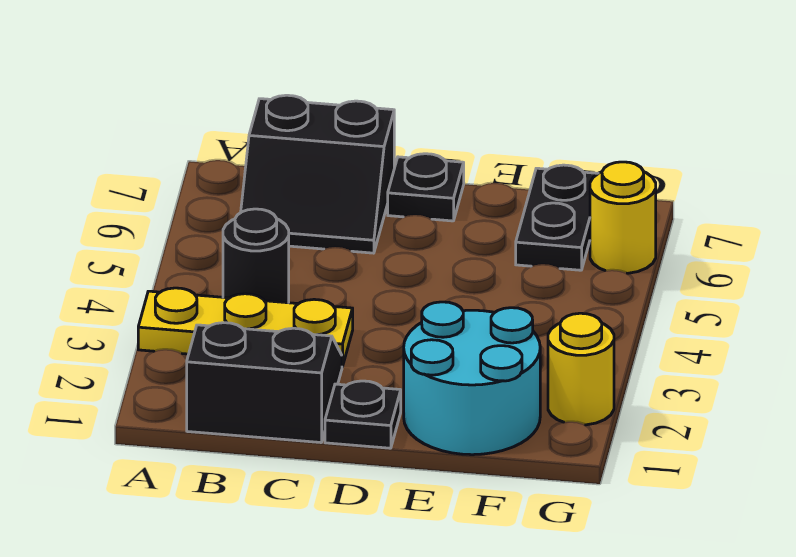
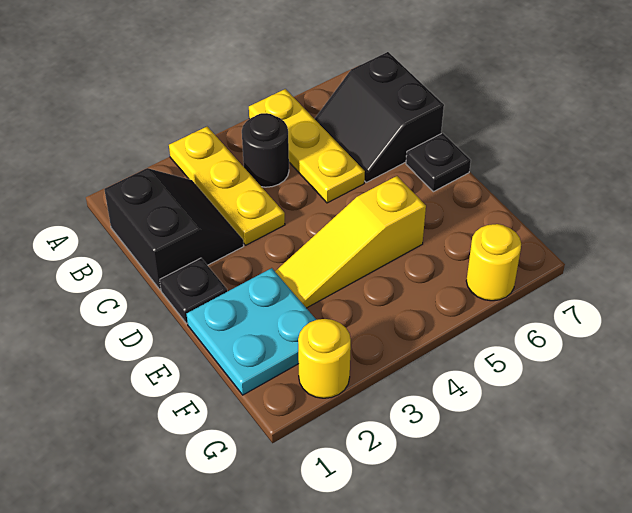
none -> yellow plate A5:C5 level 1
cyan round brick E1:F2 level 1 -> cyan plate E1:F2 level 1
none -> yellow slope E3:E5 level 1 top 5
black plate F6:F7 level 1 -> none

